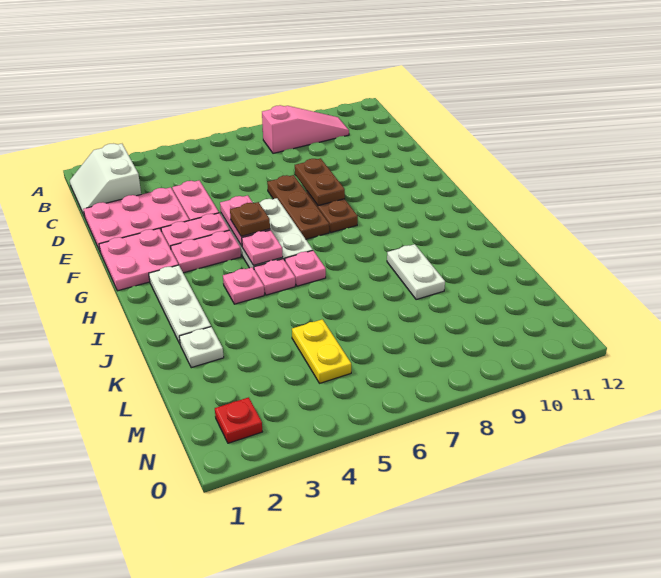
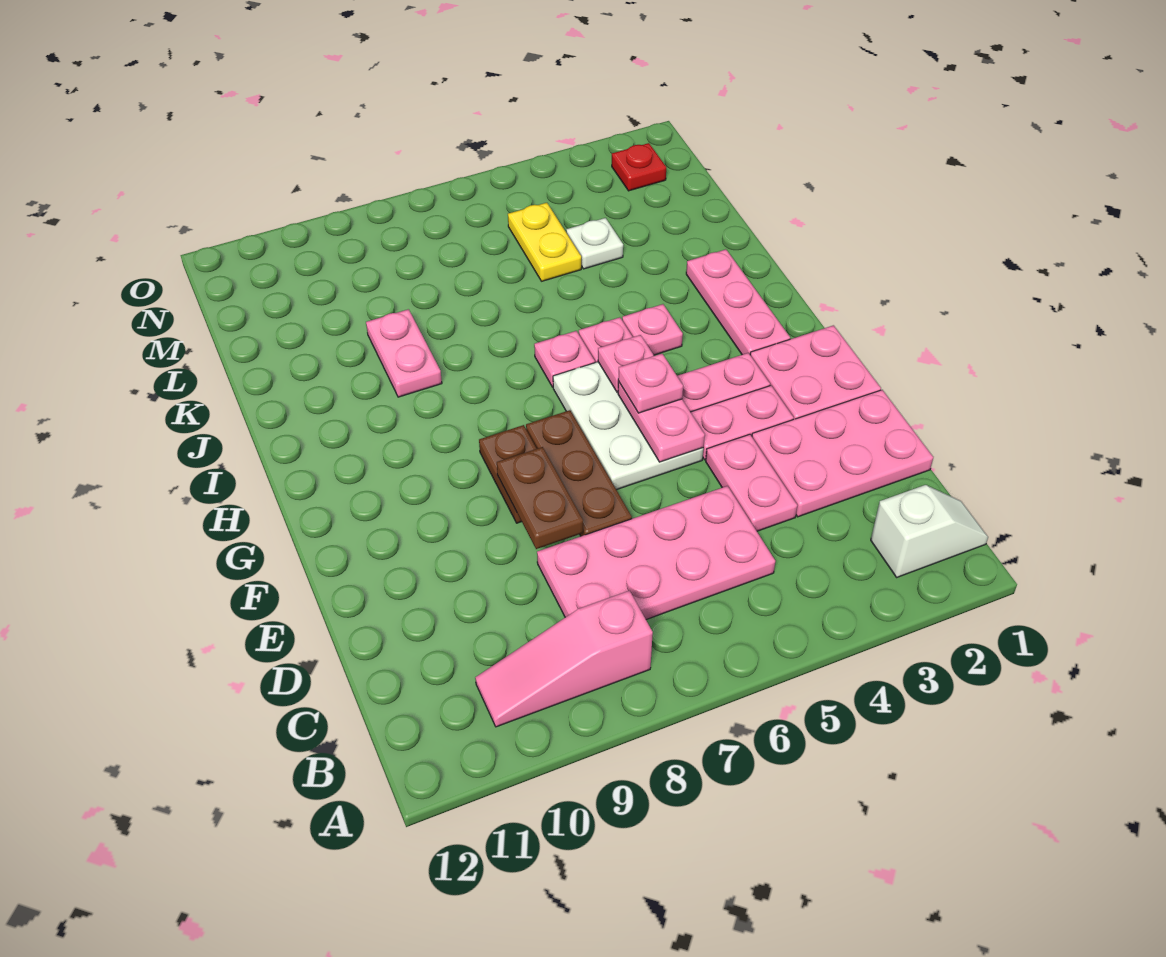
white slope B1:C2 level 1 top 2 -> white slope B1:B2 level 1 top 2
none -> pink plate C5:D8 level 1
brown plate G5 level 3 -> pink plate G5 level 3
white plate H2:J2 level 1 -> pink plate H2:J2 level 1
white plate J9:K9 level 1 -> pink plate J9:K9 level 1
white plate K2 level 1 -> white plate L4 level 1

